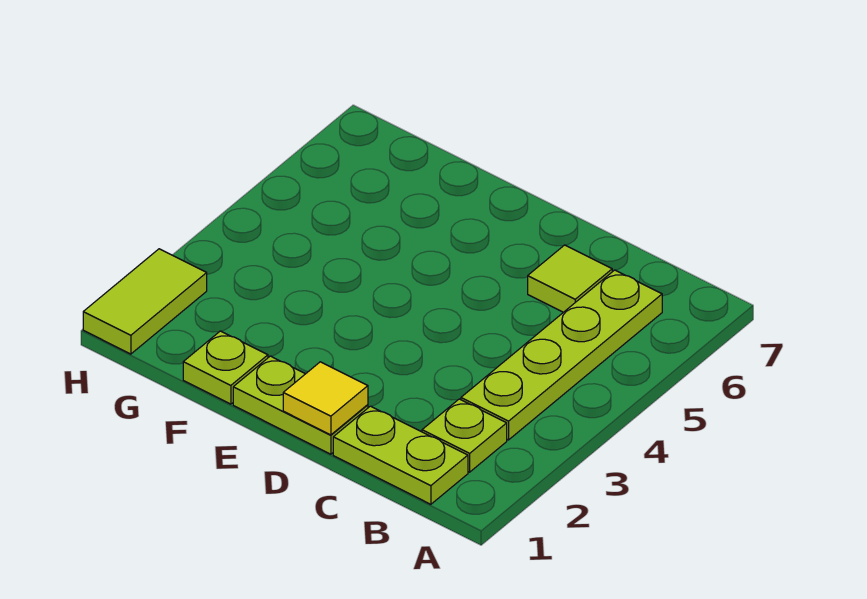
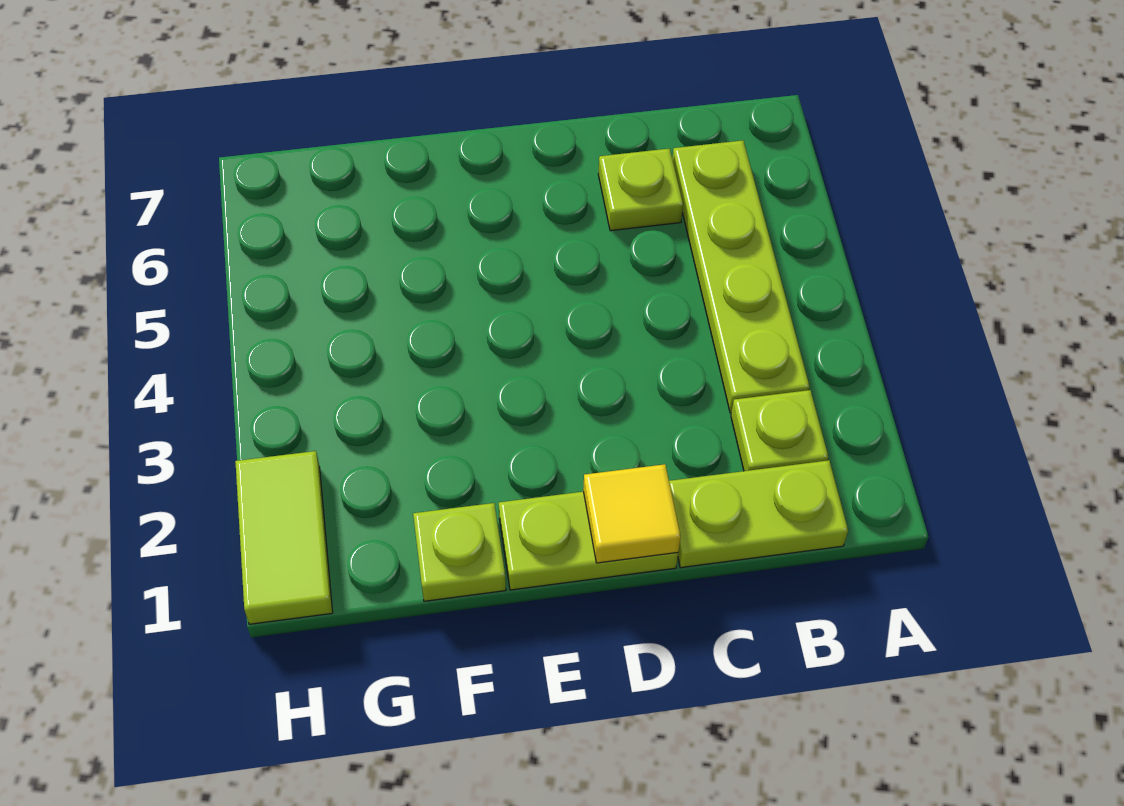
lime tile C6 level 1 -> lime plate C6 level 1

